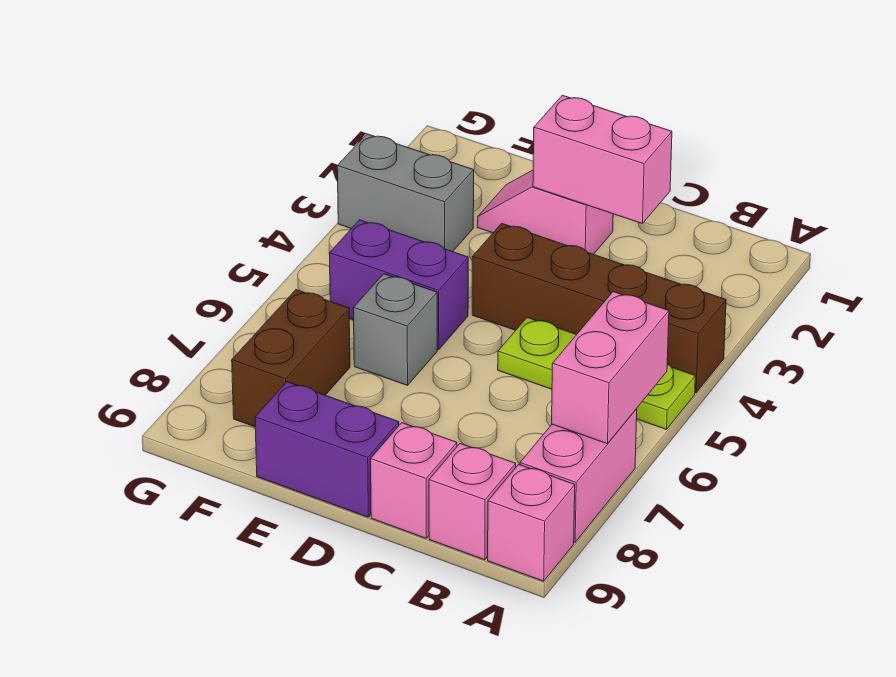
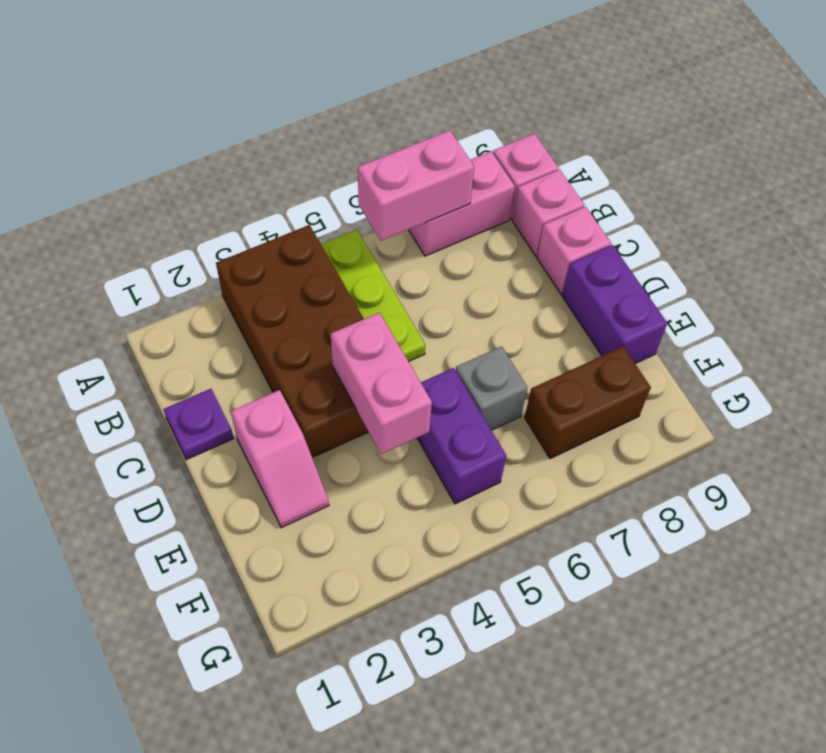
brown brick A4:D4 level 1 -> brown brick A3:D4 level 1
none -> purple plate C1 level 1
pink brick C2:D2 level 2 -> pink brick D4:E4 level 2
grey brick F3:G3 level 1 -> none

